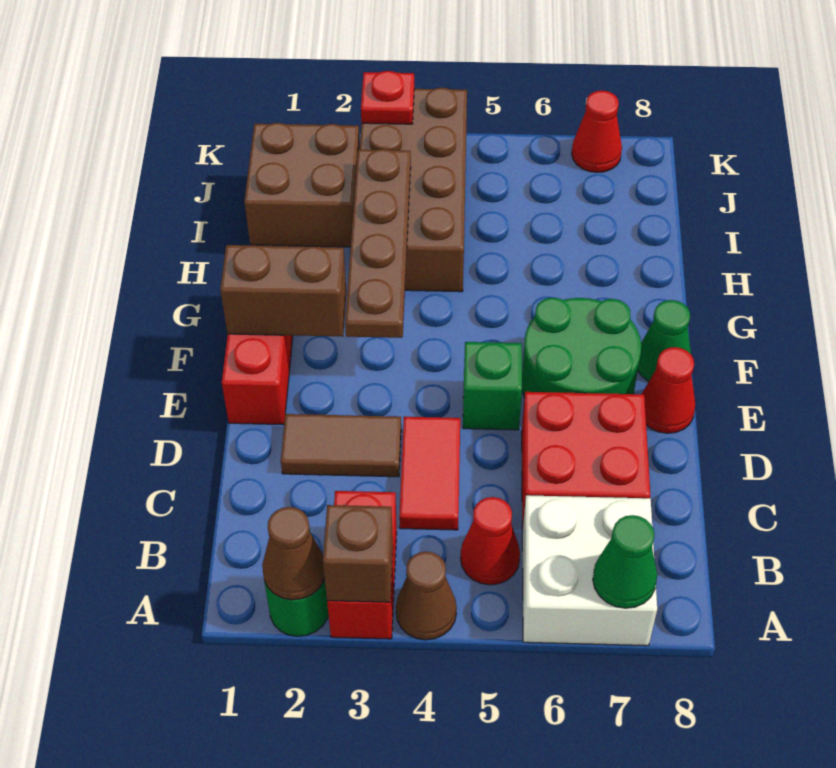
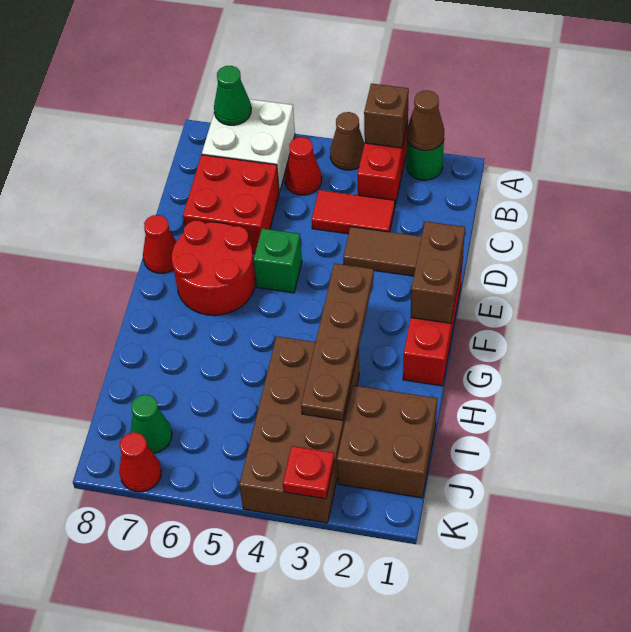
red tile C4:D4 level 1 -> red tile C3:C4 level 1
green round brick E6:F7 level 1 -> red round brick E6:F7 level 1
brown brick F1:F2 level 2 -> brown brick E1:F1 level 2
green cone F8 level 1 -> green cone J7 level 1

